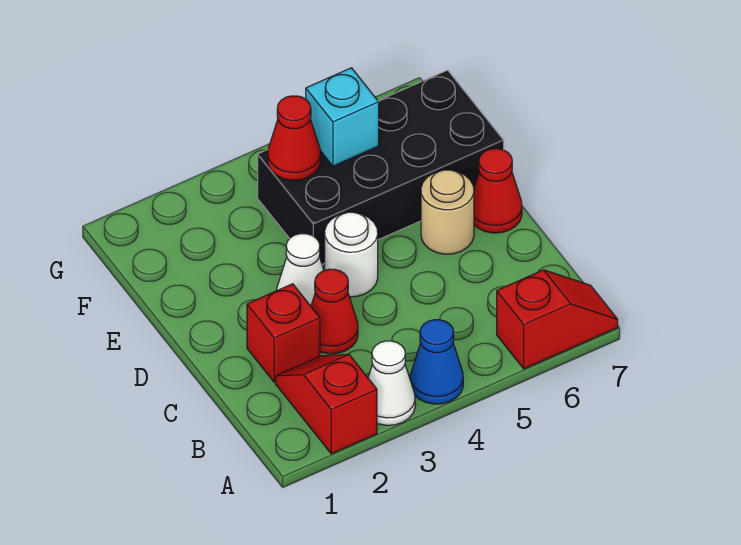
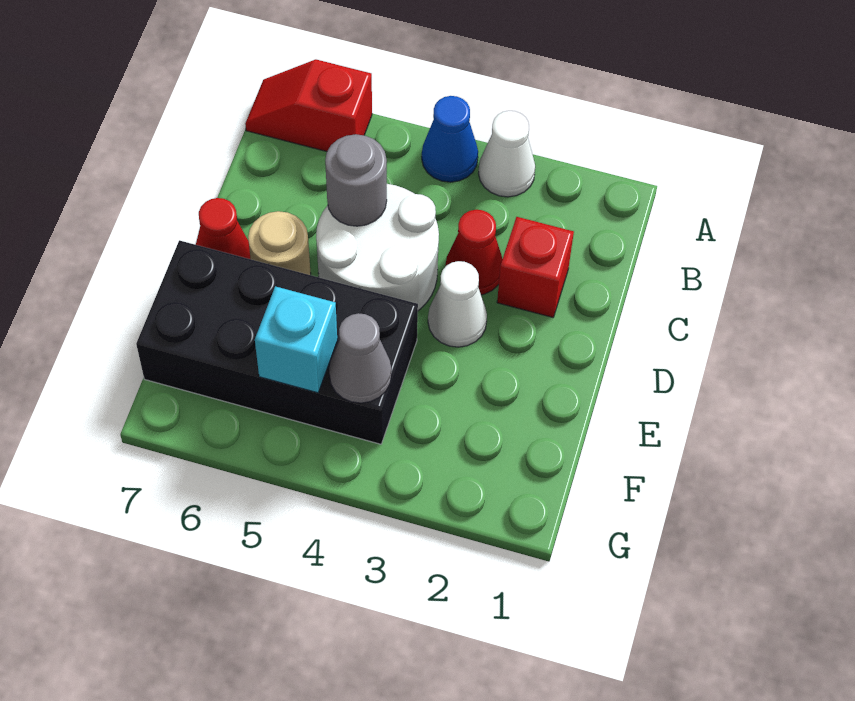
red slope A2:B2 level 1 top A -> none
none -> grey round brick C5 level 2
white round brick D4 level 1 -> white round brick C4:D5 level 1
red cone F4 level 2 -> grey cone F4 level 2

